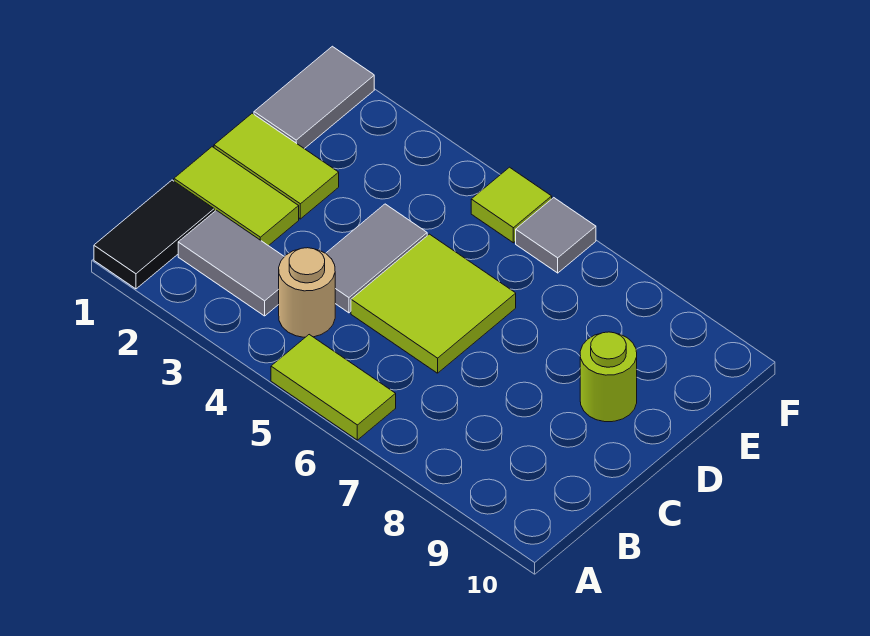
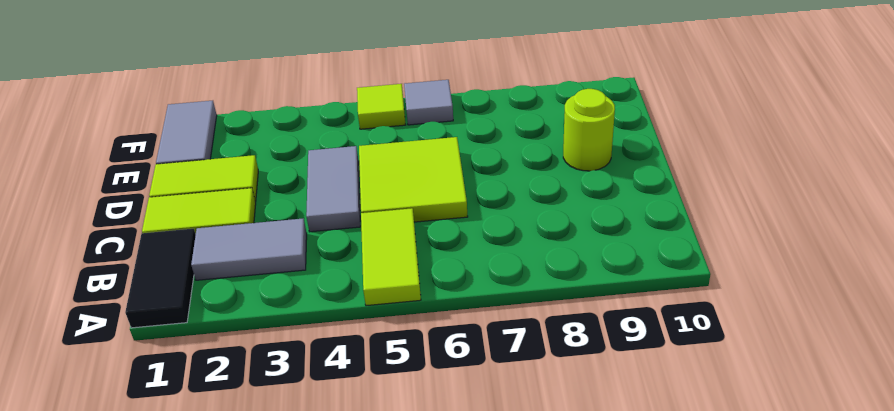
lime tile A5:A6 level 1 -> lime tile A5:B5 level 1
tan round brick B4 level 1 -> none

